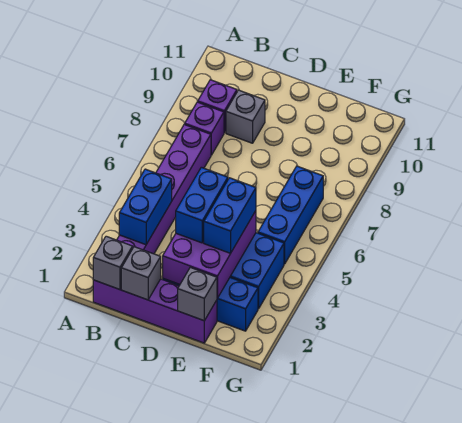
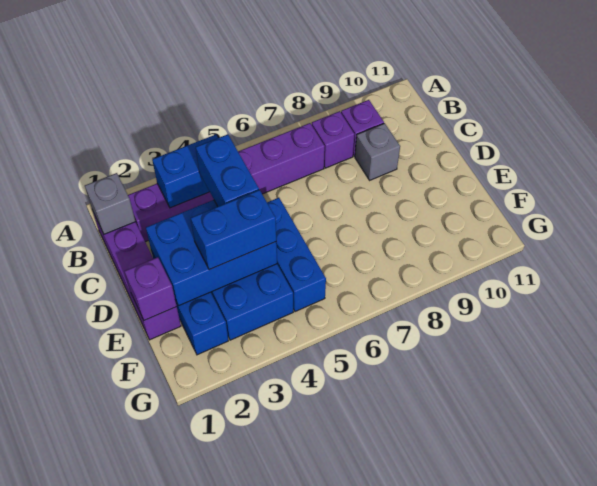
grey brick C1 level 2 -> none
purple brick D2:E4 level 2 -> blue brick D2:E4 level 2
blue brick D3:D4 level 3 -> blue brick C4:D4 level 3
grey brick E1 level 2 -> purple brick E1 level 2
blue brick F5:F7 level 1 -> blue brick D5:F5 level 1

